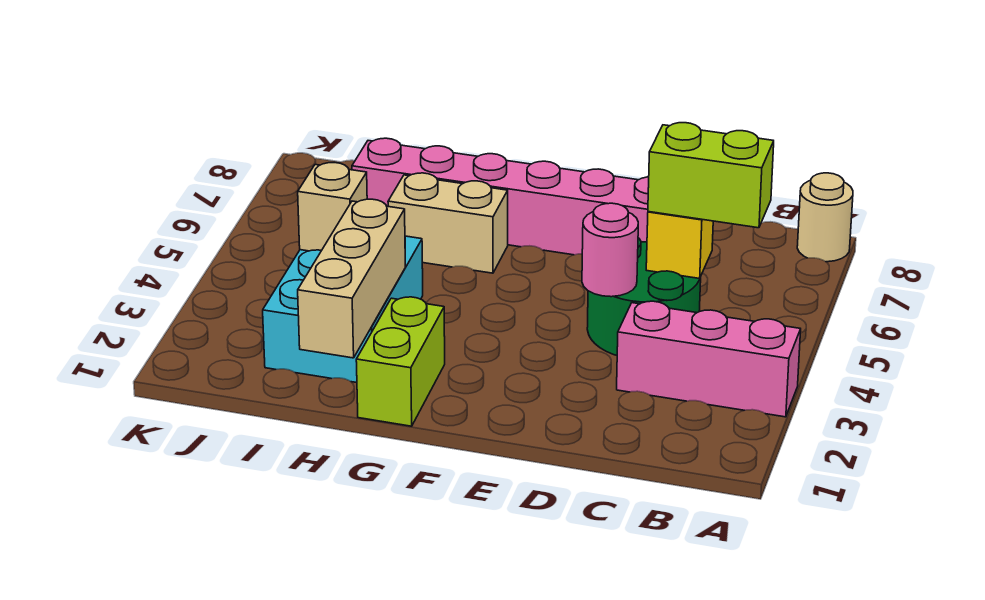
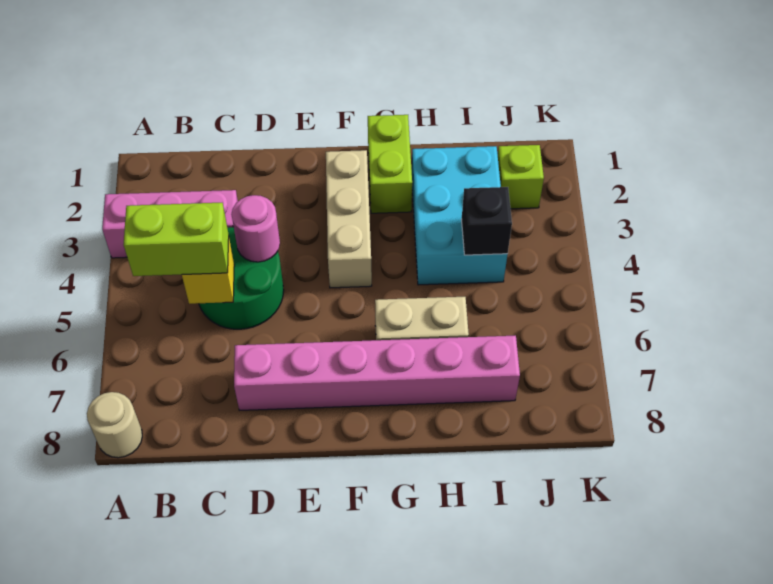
tan brick H1:H3 level 2 -> tan brick F2:F4 level 1
tan brick I4 level 2 -> black brick I4 level 2
none -> lime brick J2 level 1

